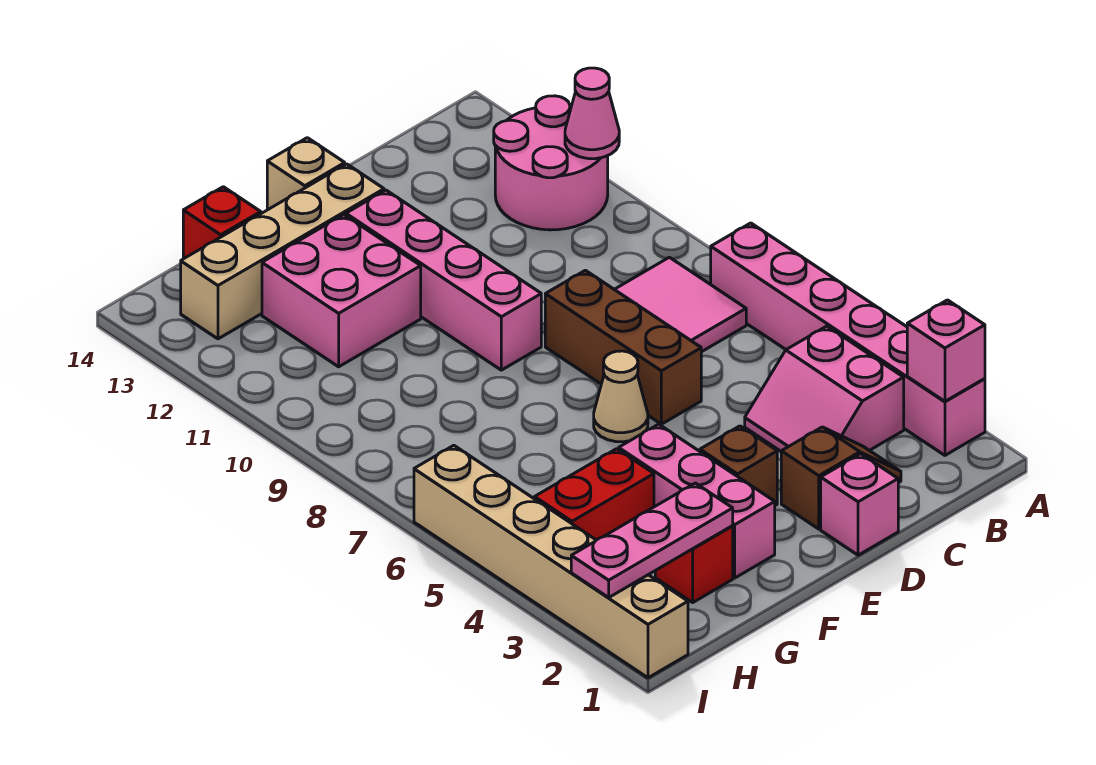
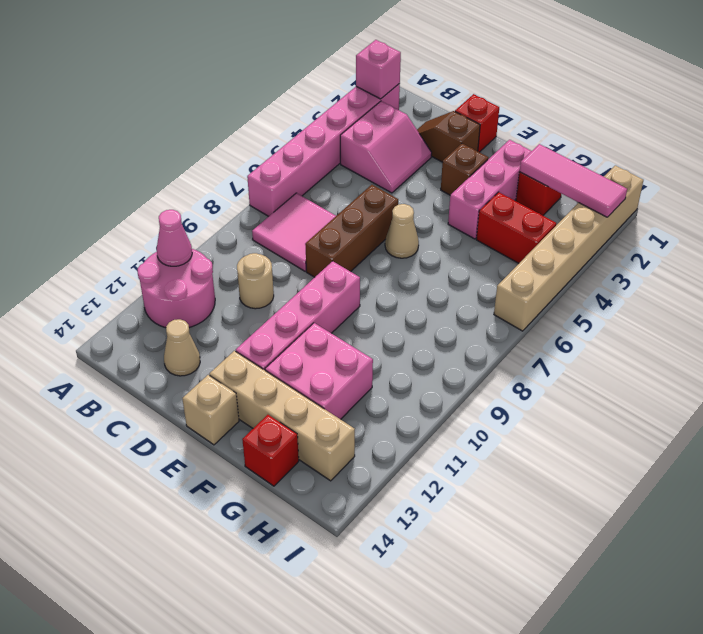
none -> tan round brick C10 level 1
none -> tan cone C13 level 1
pink brick D1 level 1 -> red brick D1 level 1
pink plate G2:I2 level 2 -> pink tile G2:I2 level 2

